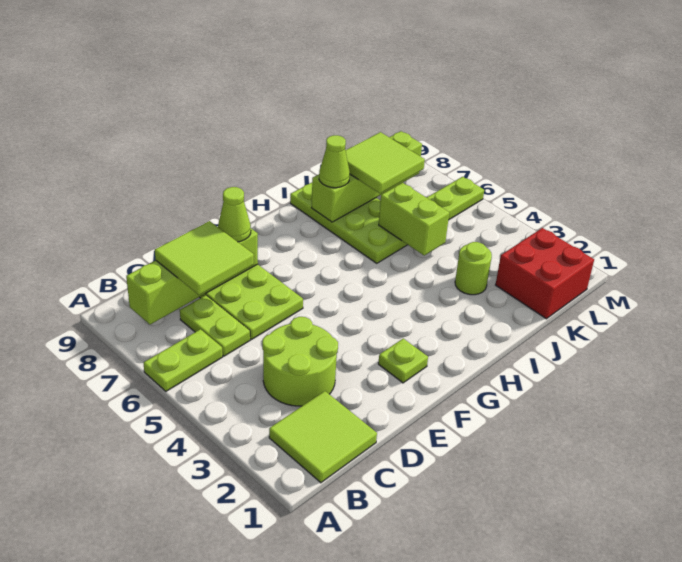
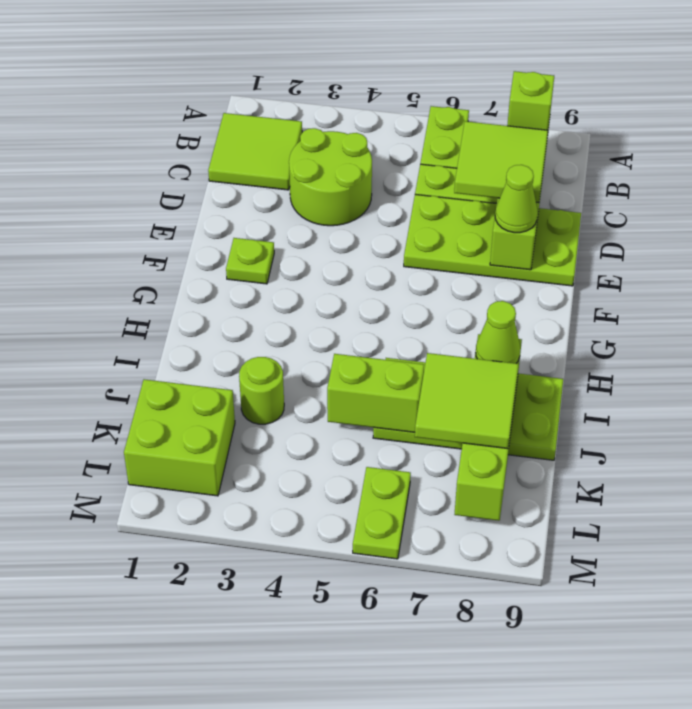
none -> lime brick B8 level 3
red brick K1:L2 level 1 -> lime brick K1:L2 level 1

